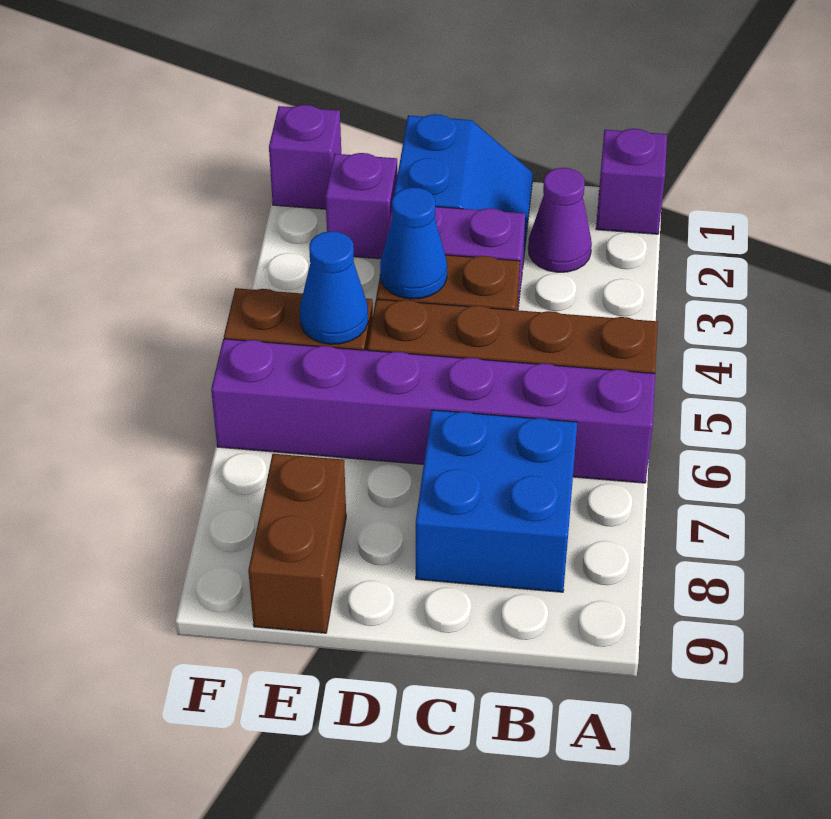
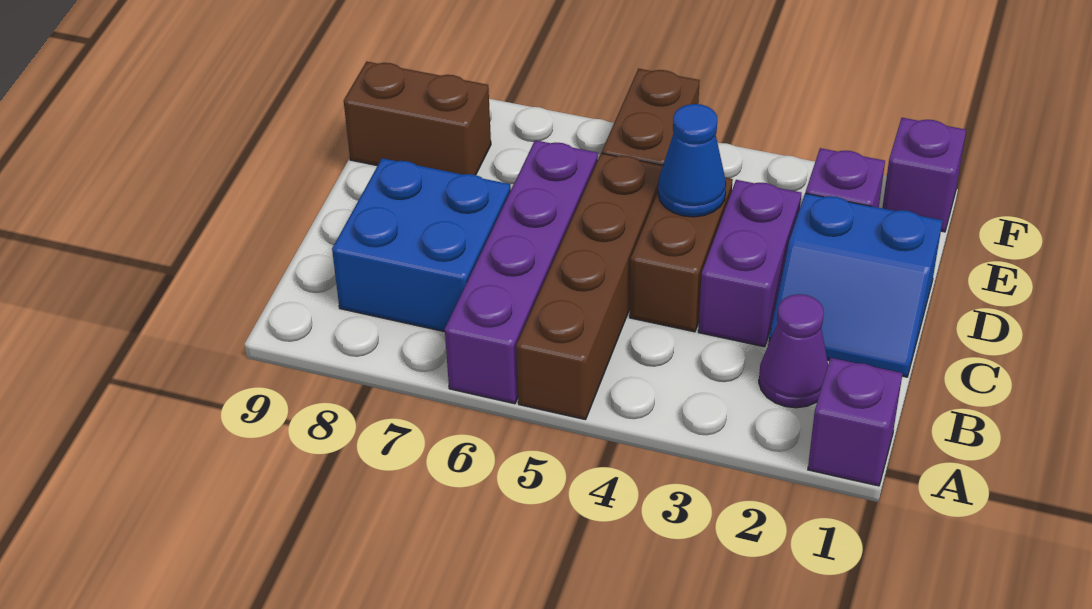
purple brick A6:F6 level 1 -> purple brick A6:D6 level 1
blue cone E5 level 2 -> none

